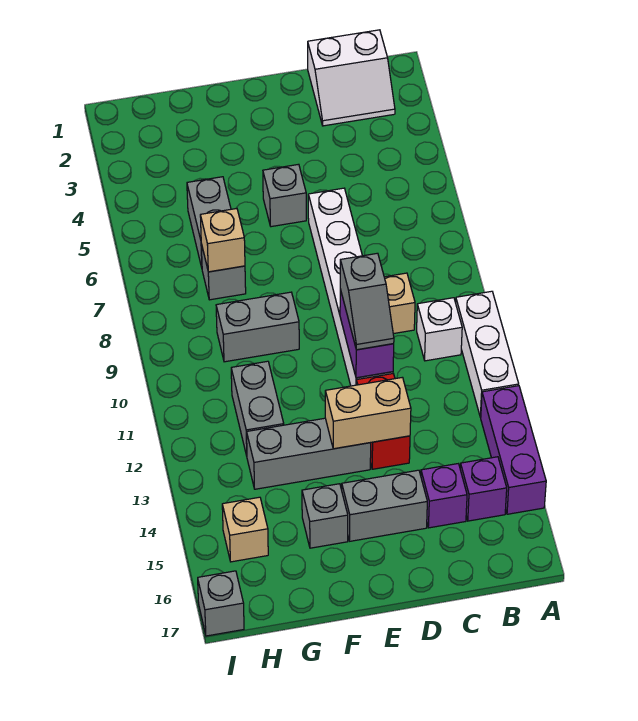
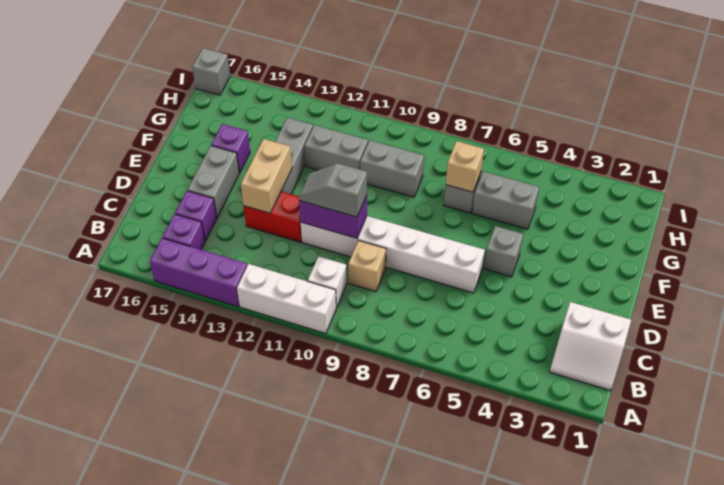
white slope B1:C2 level 1 top 1 -> white slope B1:C2 level 1 top C
grey brick F9:G9 level 1 -> grey brick G9:G10 level 1
grey brick F15 level 1 -> purple brick F15 level 1
tan brick H15 level 1 -> none

